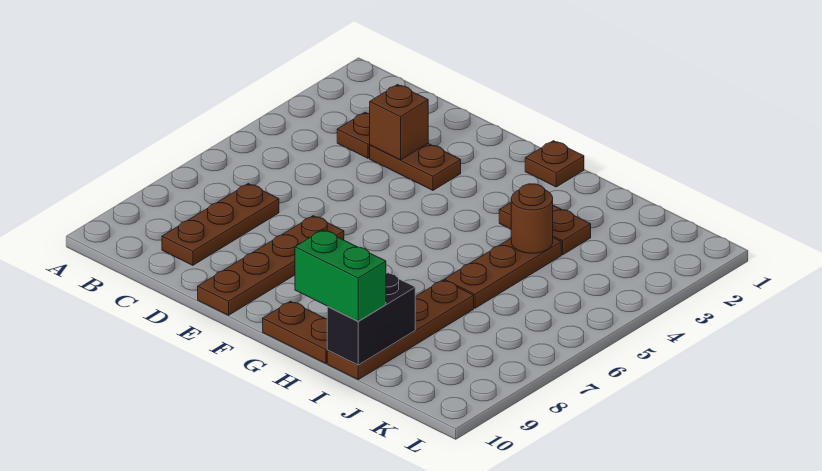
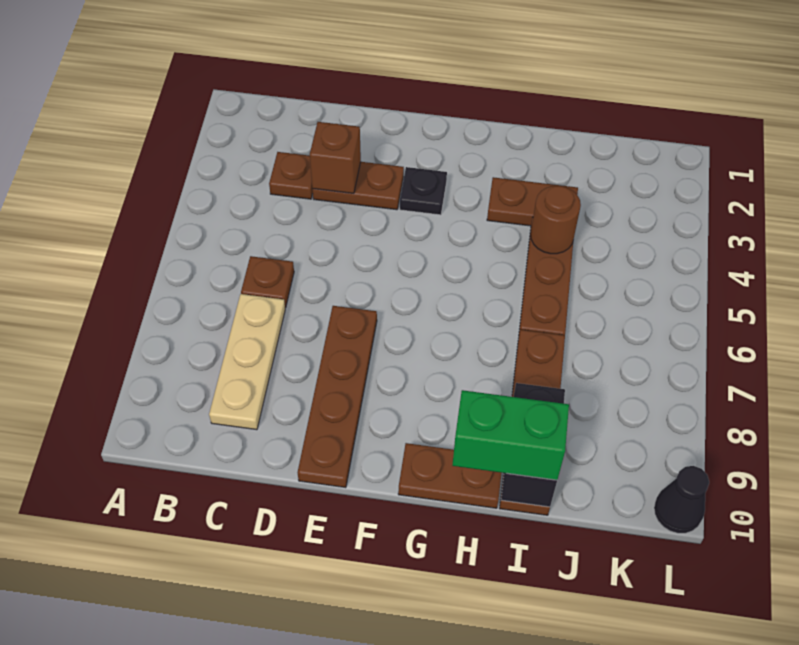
brown plate C7:C9 level 1 -> tan plate C7:C9 level 1
none -> black plate F3 level 1
brown plate G1 level 1 -> brown plate C6 level 1
none -> black cone L10 level 1

